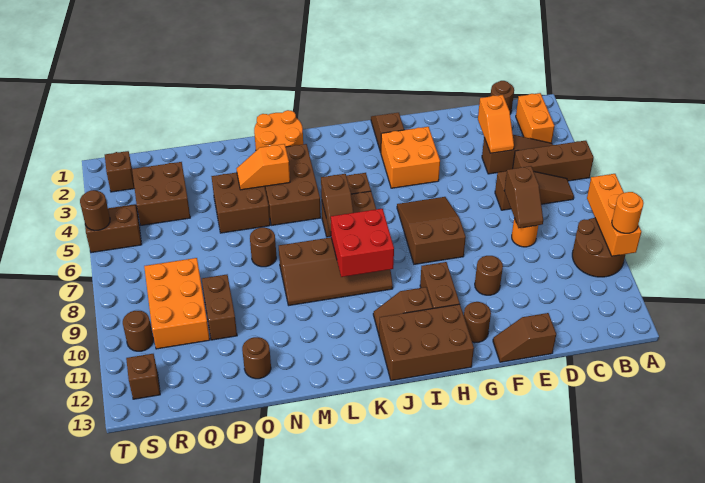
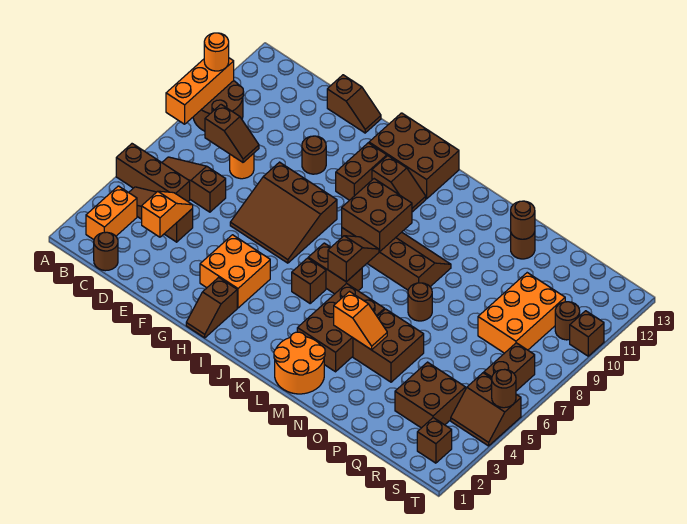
brown slope D7:D8 level 2 top 7 -> brown slope C8:D8 level 2 top C
brown slope G6:H8 level 1 top 8 -> brown slope F6:H8 level 1 top 8
brown round brick G12 level 1 -> brown round brick O12 level 2
red brick J8:K9 level 2 -> brown brick J8:K9 level 2
brown brick P9:P10 level 1 -> brown brick S6:S7 level 1
brown brick S12 level 1 -> brown brick T10 level 1

